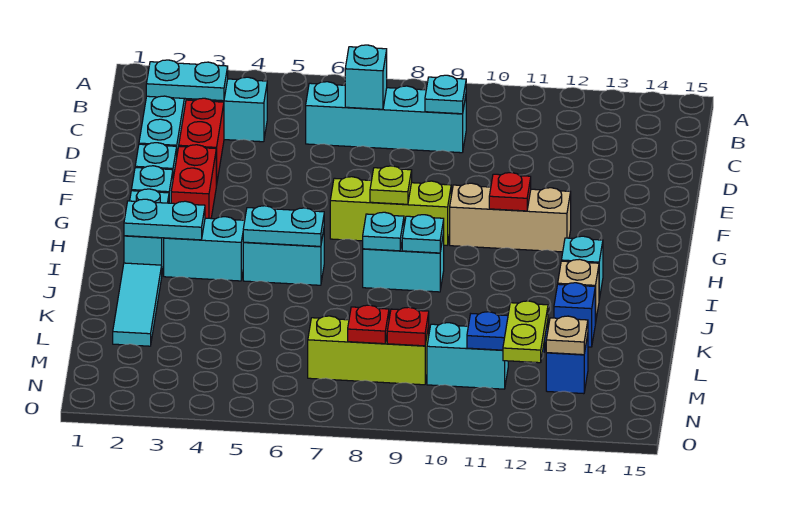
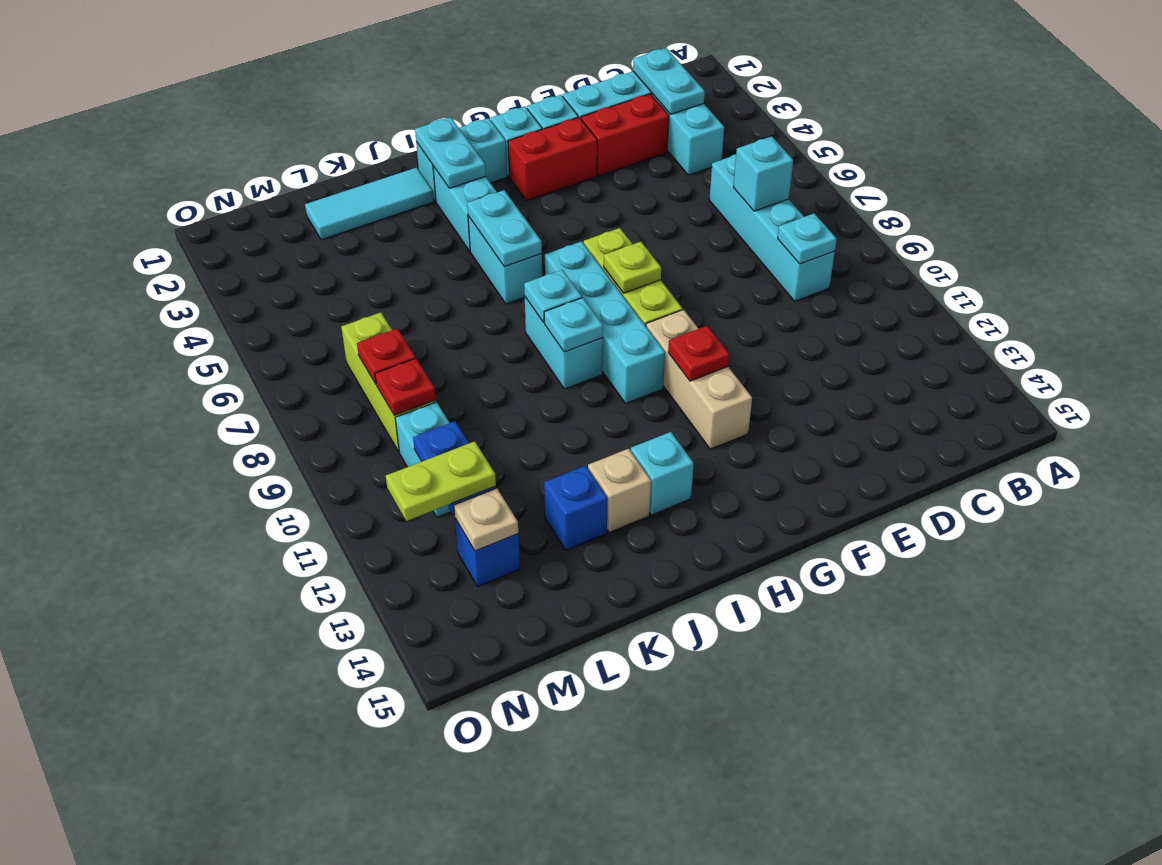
none -> cyan brick H7:H10 level 1

